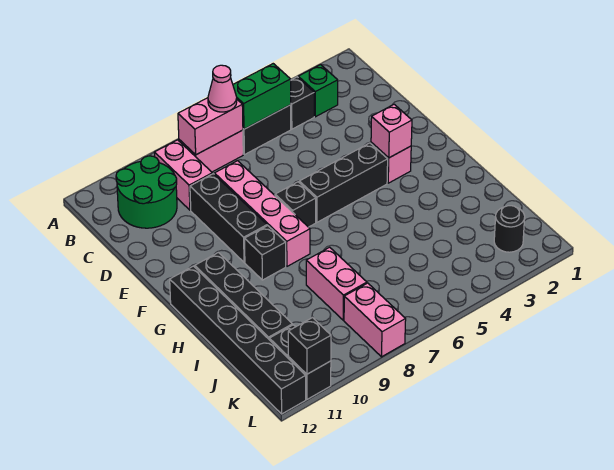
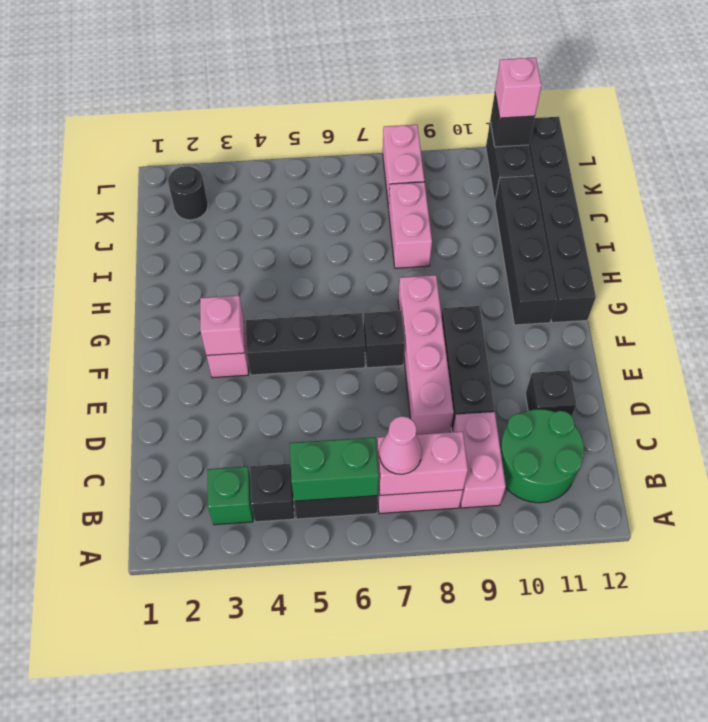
black brick G9 level 1 -> black brick D11 level 1
none -> pink brick L11 level 3

